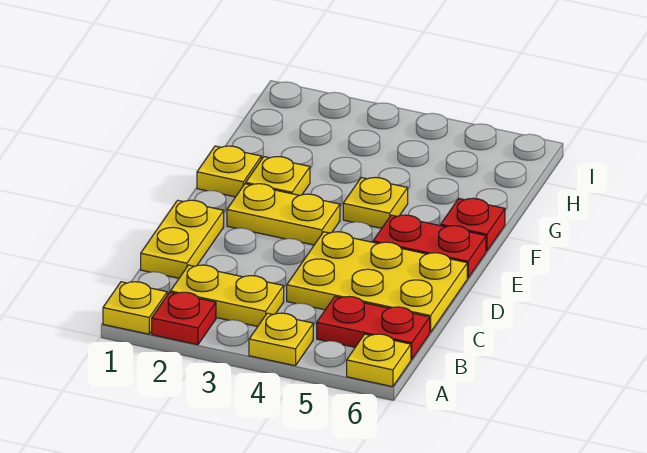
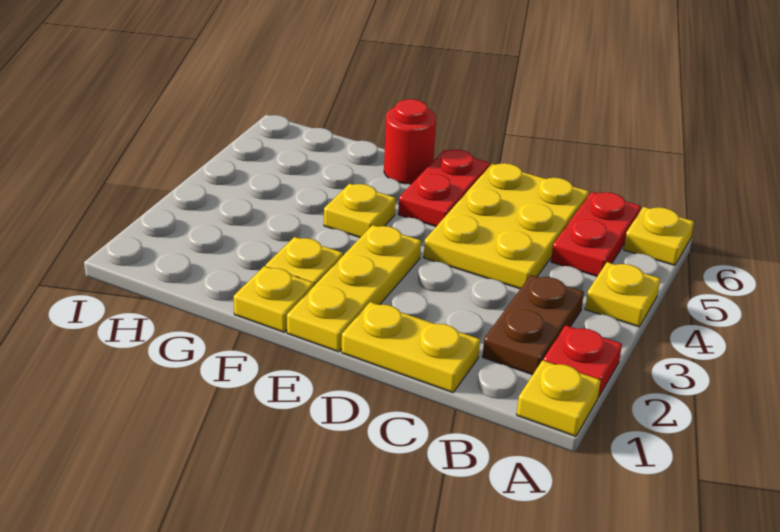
yellow plate B2:B3 level 1 -> brown plate B2:B3 level 1
yellow plate E2:E3 level 1 -> yellow plate E1:E3 level 1
red plate F6 level 1 -> red round brick F6 level 1

